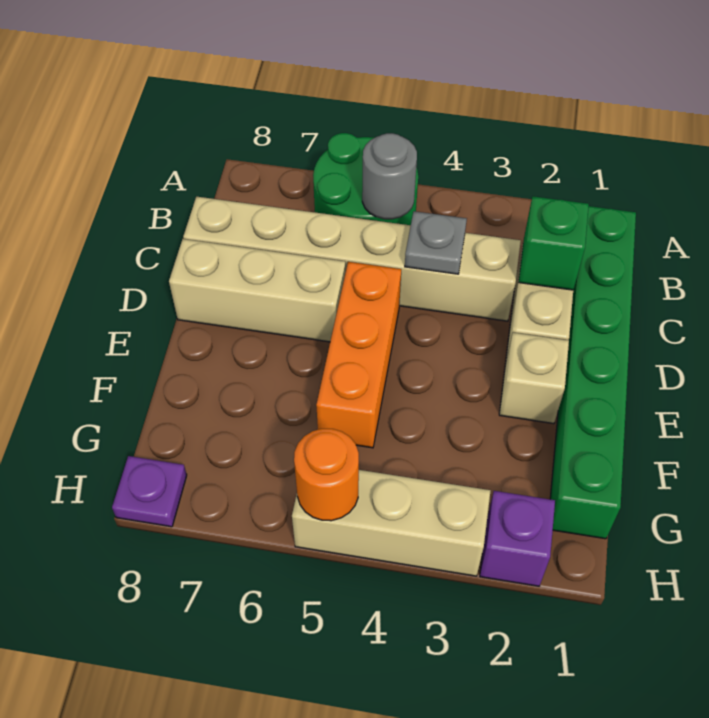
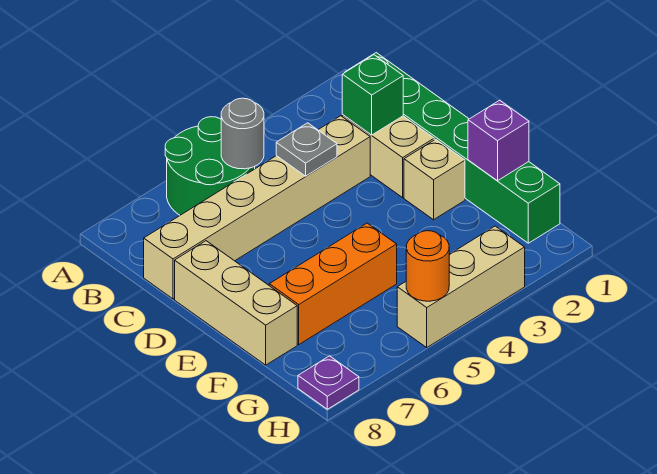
orange brick D5:F5 level 1 -> orange brick F5:F7 level 1
tan brick D6:D8 level 1 -> tan brick D8:F8 level 1
purple brick H2 level 1 -> purple brick F1 level 2

